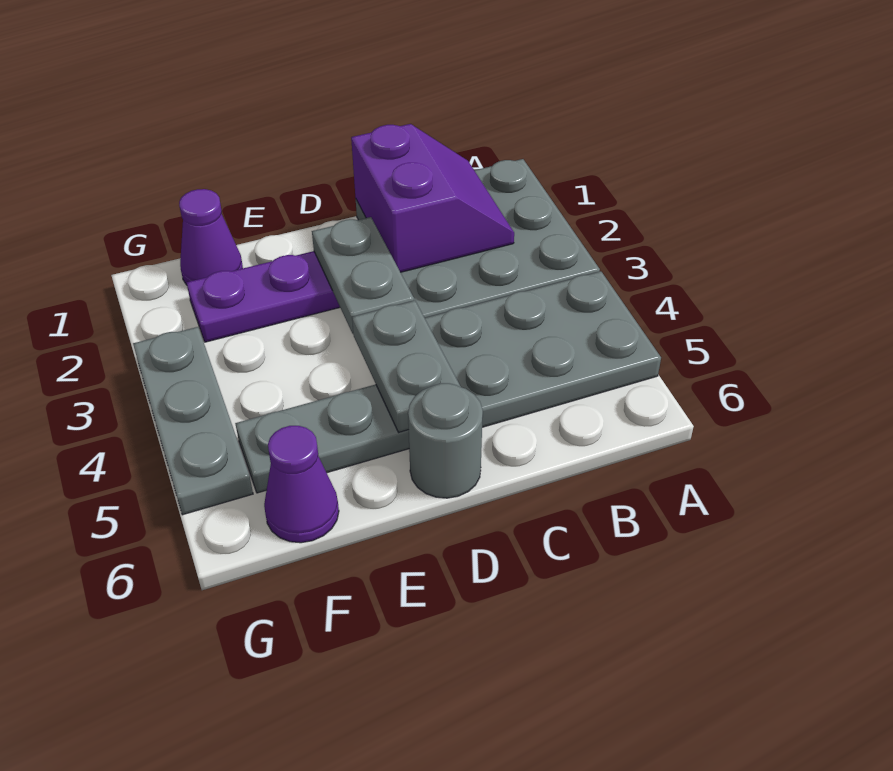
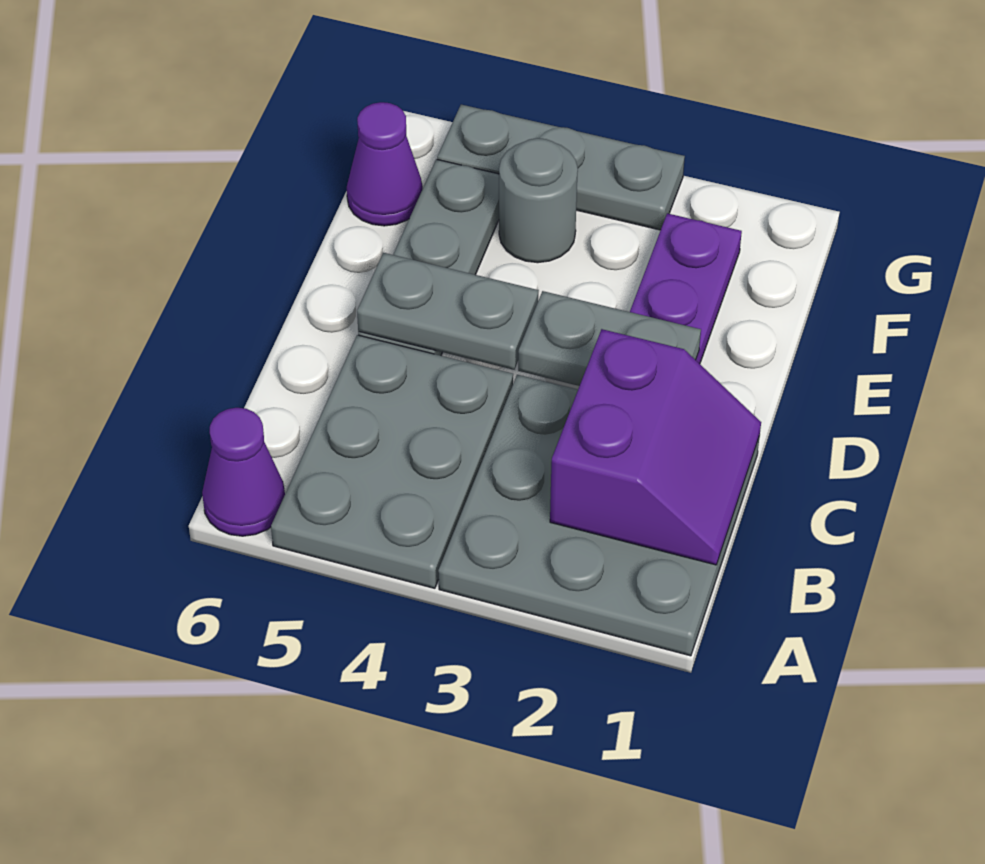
purple slope B1:C2 level 2 top C -> purple slope B1:C2 level 2 top 2
grey round brick D6 level 1 -> grey round brick F4 level 1
purple cone F1 level 1 -> purple cone A6 level 1

